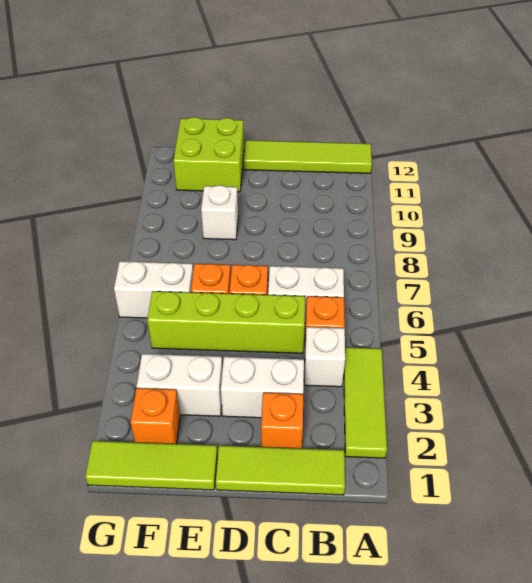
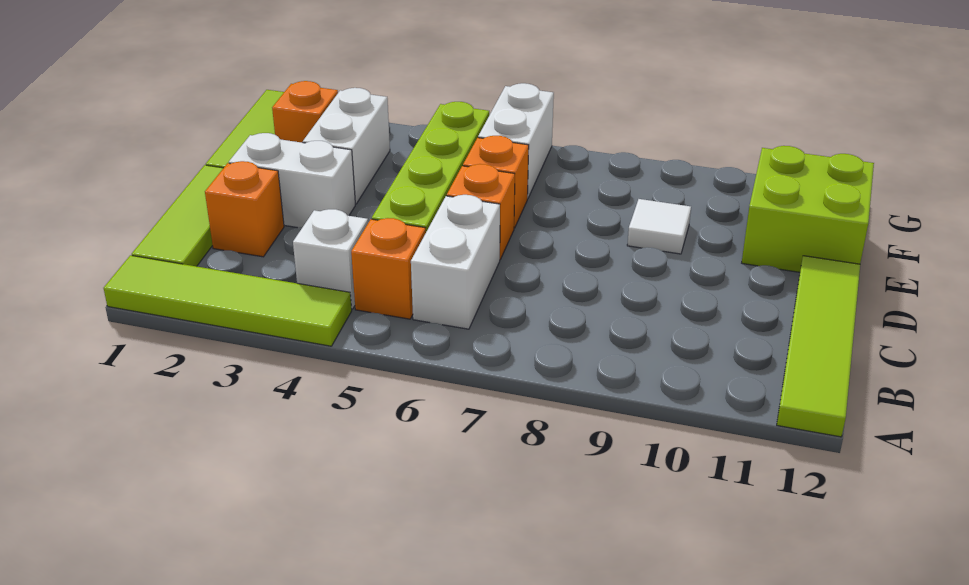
lime tile A2:A4 level 1 -> lime tile A1:A4 level 1
white brick C3:D3 level 1 -> white brick D2:D3 level 1
white brick E9 level 1 -> white tile E9 level 1

